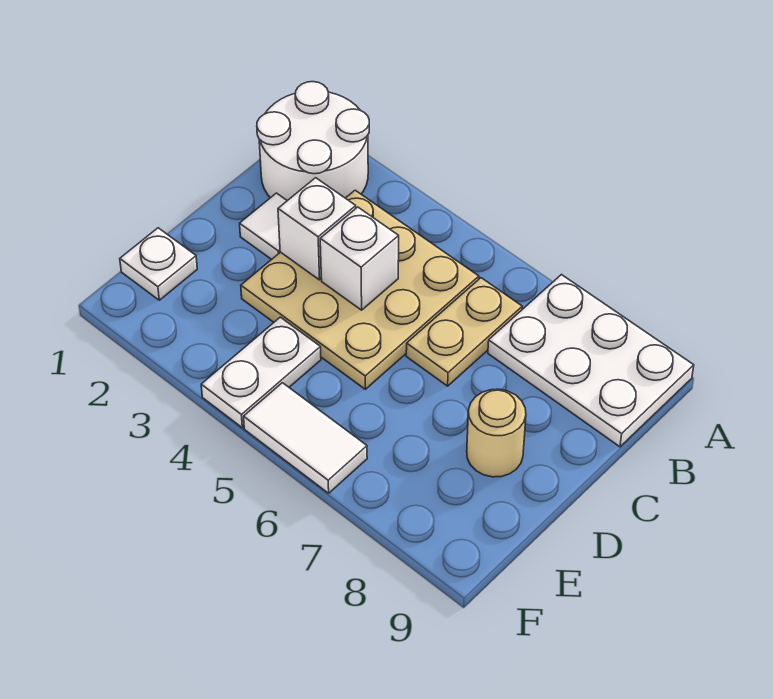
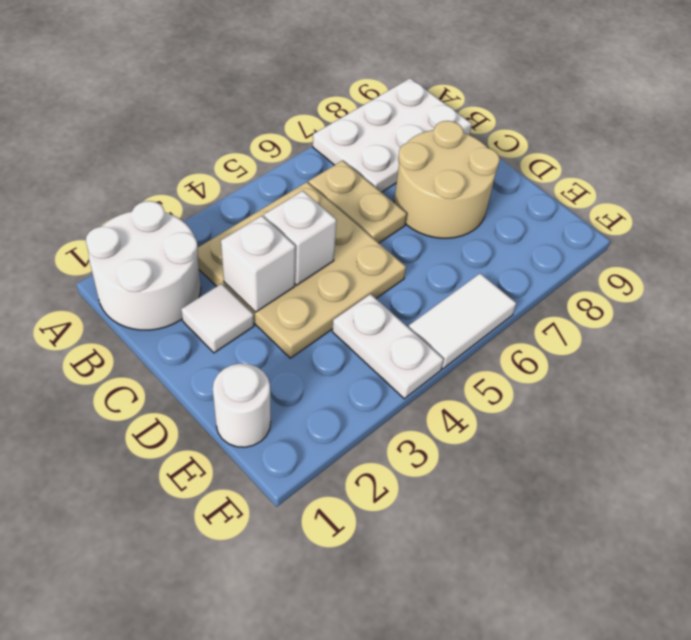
tan round brick D8 level 1 -> tan round brick C7:D8 level 1
white plate E1 level 1 -> white round brick E1 level 1

